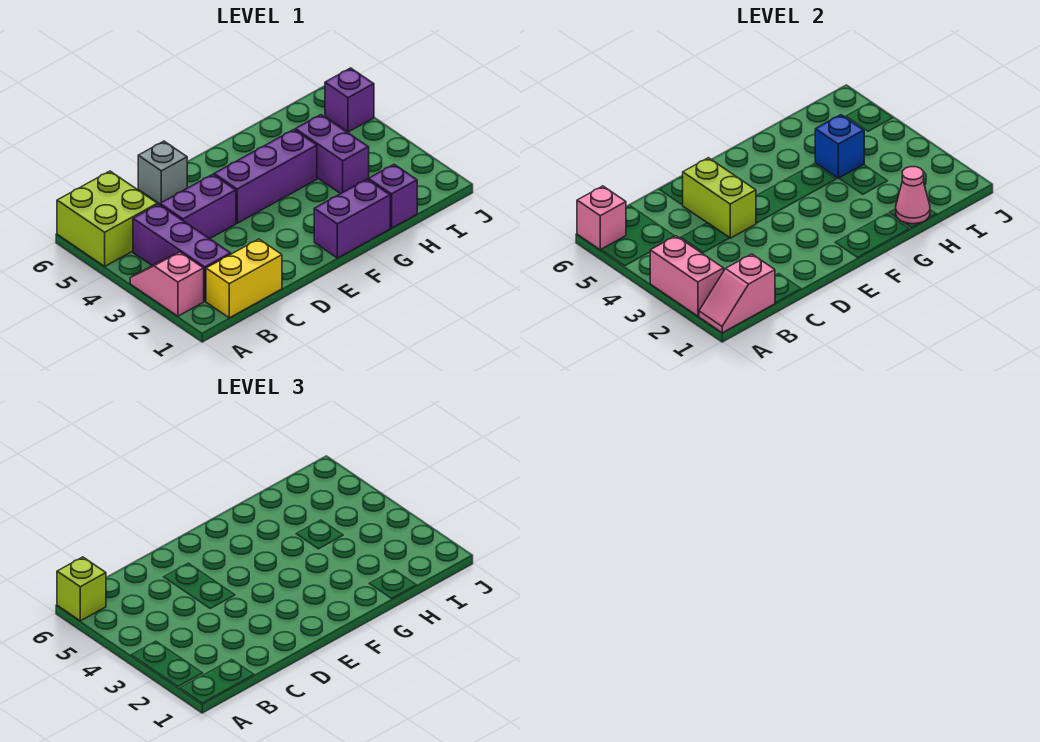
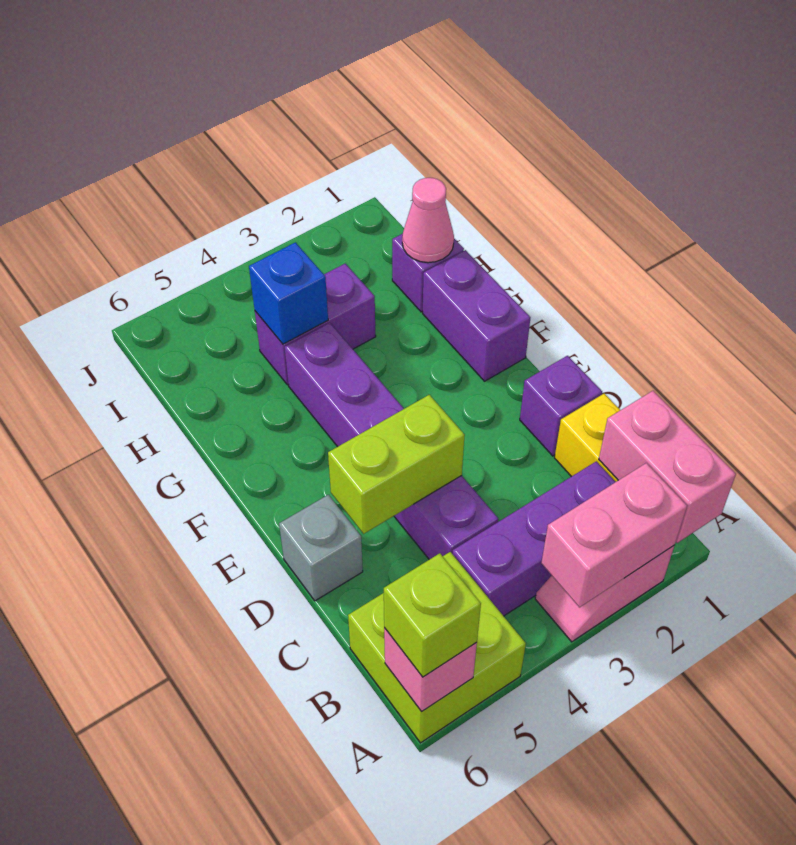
pink slope A1:B1 level 2 top B -> pink brick A1:B1 level 2
purple brick J5 level 1 -> purple brick D1 level 1

